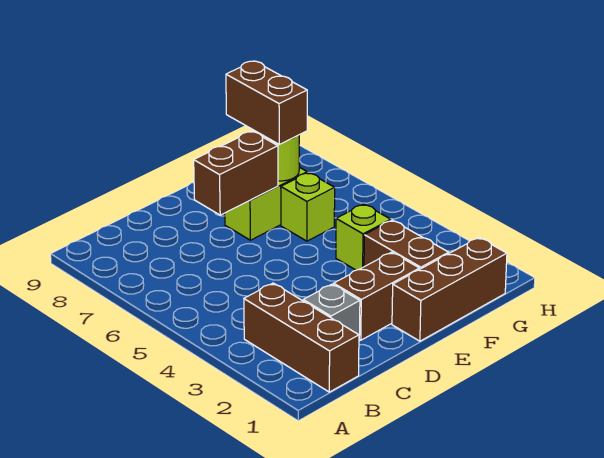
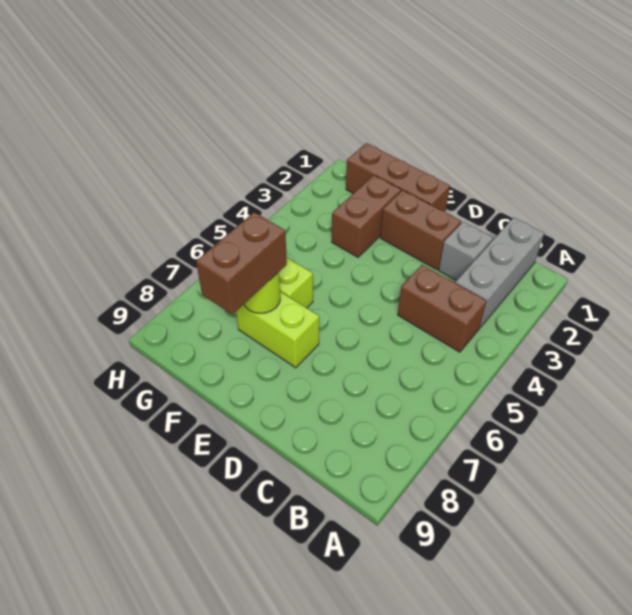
brown brick B1:B3 level 1 -> grey brick B1:B3 level 1
brown brick D7:E7 level 2 -> brown brick B4:C4 level 1
lime brick F4 level 1 -> none

